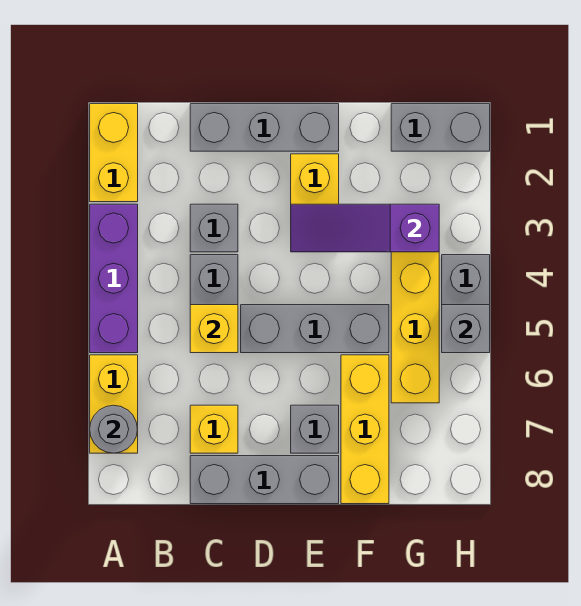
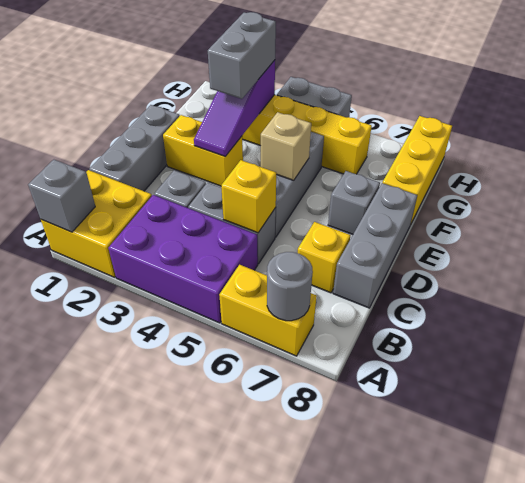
yellow brick A1:A2 level 1 -> yellow brick A1:B2 level 1
purple brick A3:A5 level 1 -> purple brick A3:B5 level 1
none -> tan brick E5 level 2
yellow brick F6:F8 level 1 -> yellow brick F8:H8 level 1
grey brick G1:H1 level 1 -> grey brick F3:G3 level 3
grey brick H5 level 2 -> grey brick A1 level 2

